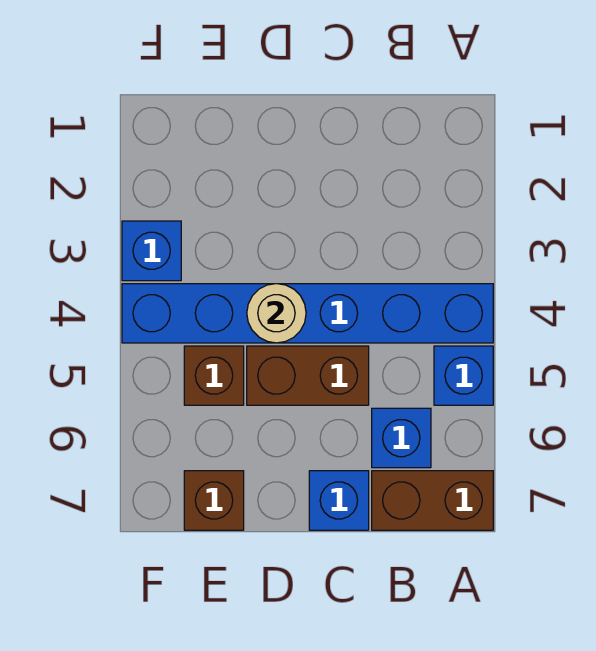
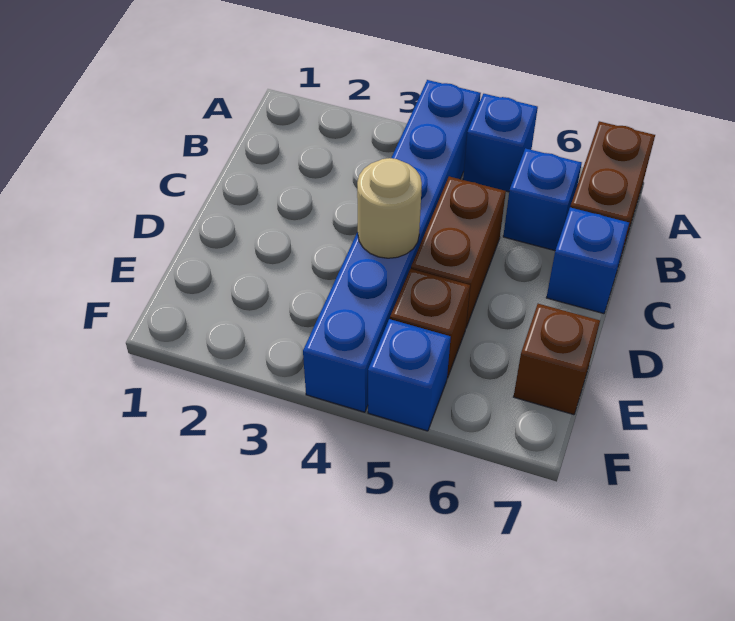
blue brick F3 level 1 -> blue brick F5 level 1

